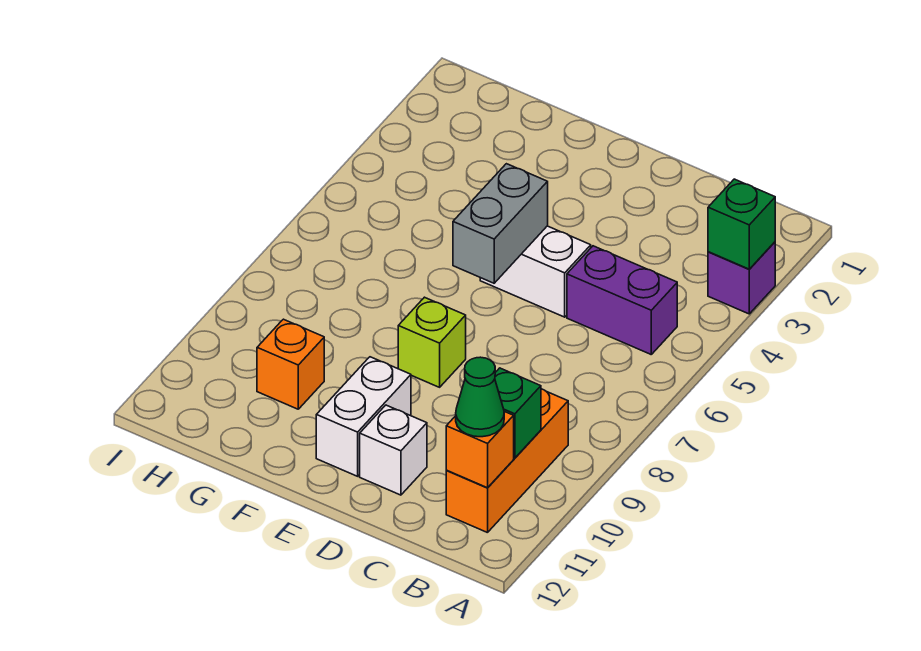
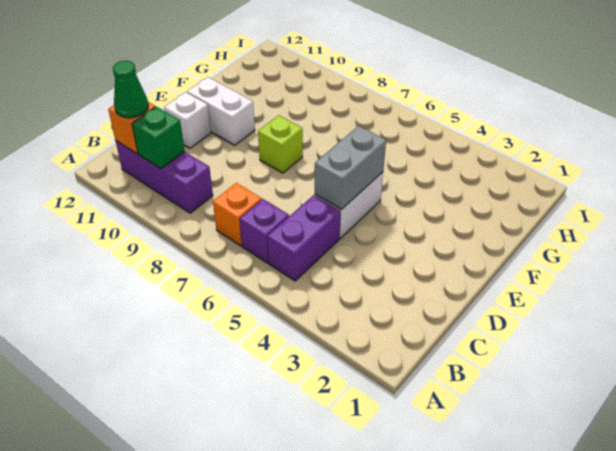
purple brick A3 level 1 -> purple brick B6 level 1
green brick A3 level 2 -> none
orange brick B9:B11 level 1 -> purple brick B9:B11 level 1
grey brick E5:E6 level 2 -> grey brick D5:E5 level 2
orange brick G10 level 1 -> orange brick B7 level 1

